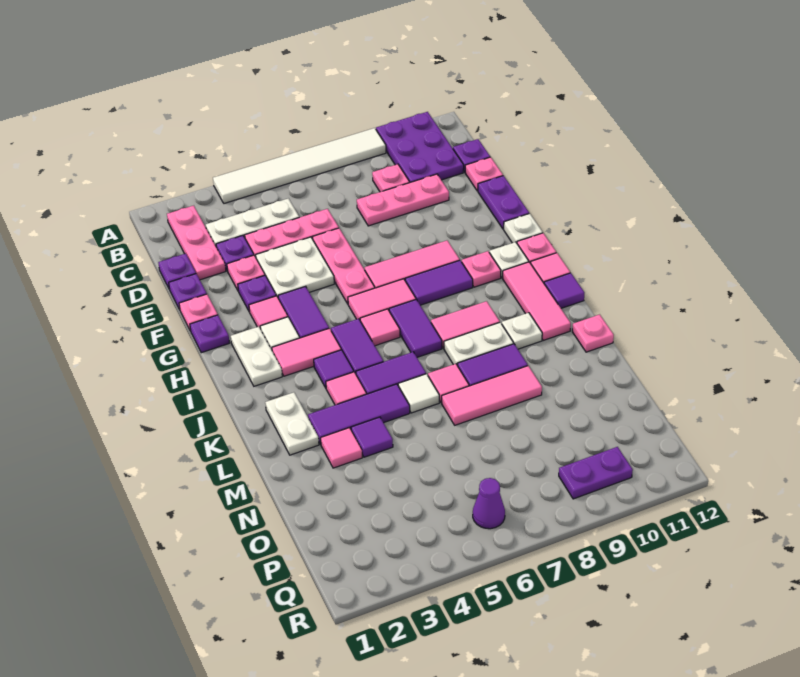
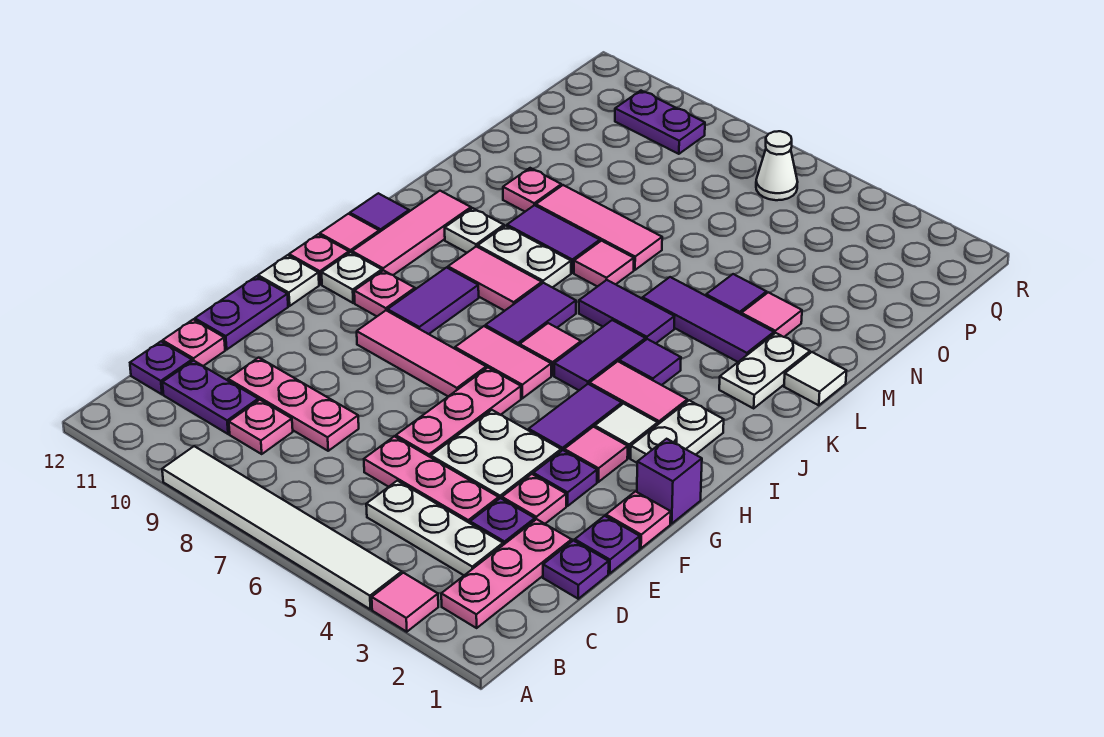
purple plate A10:C11 level 1 -> purple plate C10:C11 level 1
purple plate G1 level 1 -> purple brick G1 level 1
purple tile H8:H9 level 1 -> purple tile H9:I9 level 1
pink tile K4 level 1 -> pink tile A3 level 1
white tile L6 level 1 -> white tile L1 level 1
pink plate L12 level 1 -> pink plate M10 level 1
purple cone Q6 level 1 -> white cone Q6 level 1

